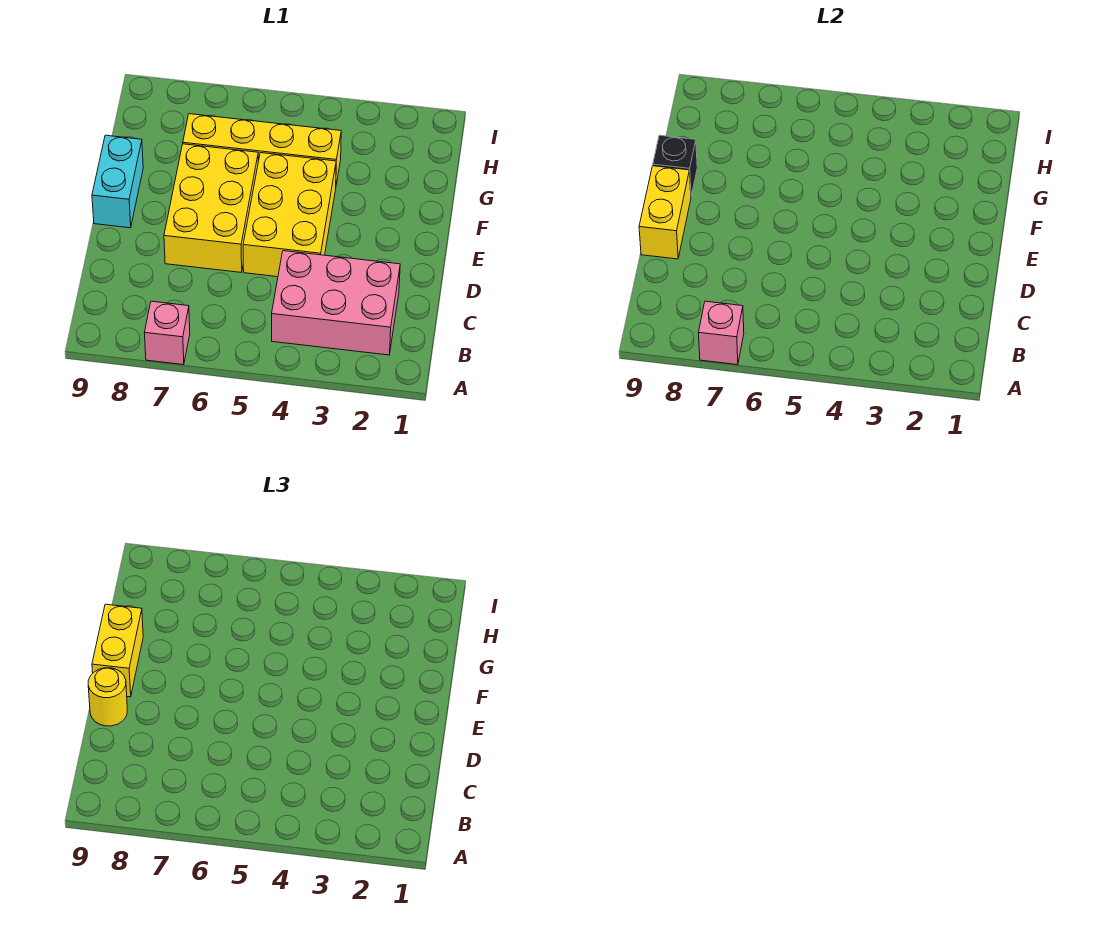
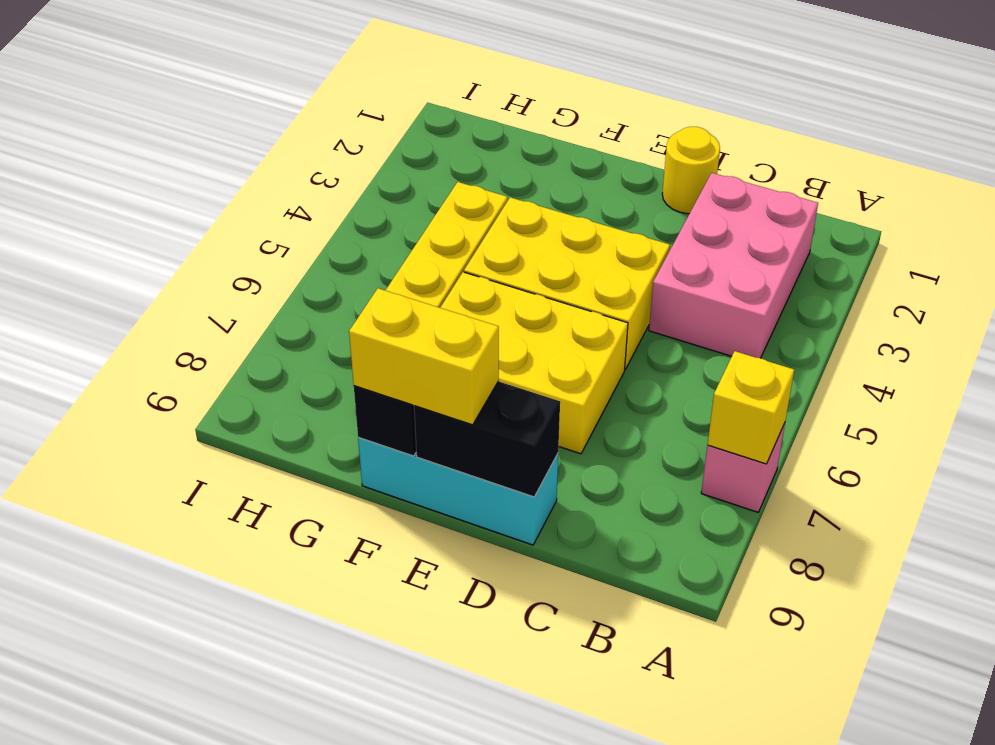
pink brick A7 level 2 -> yellow brick A7 level 2
yellow brick D9:E9 level 2 -> black brick D9:E9 level 2
yellow round brick D9 level 3 -> yellow round brick D1 level 1
cyan brick E9:F9 level 1 -> cyan brick D9:F9 level 1

